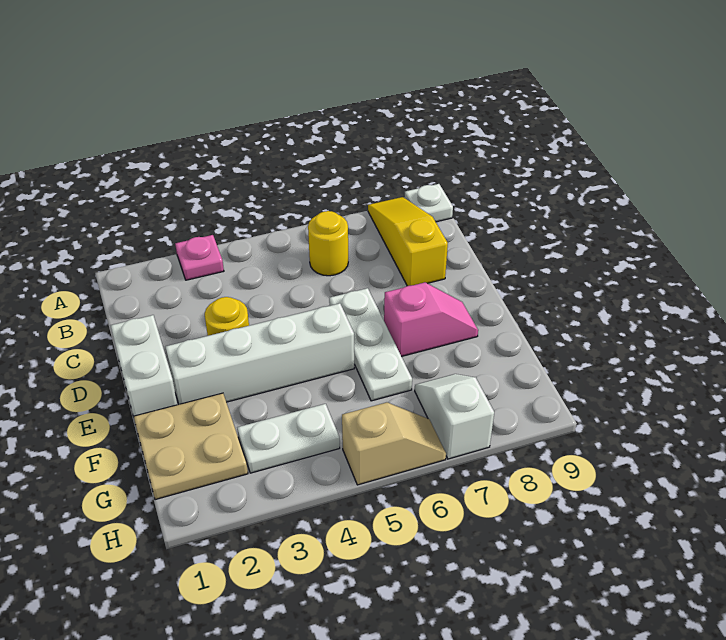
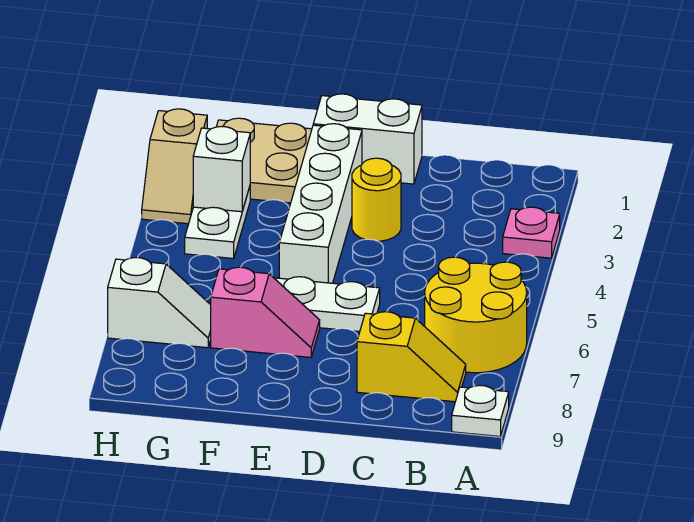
yellow slope A8:C8 level 1 top C -> yellow slope B8:C8 level 1 top C
yellow round brick B6 level 1 -> yellow round brick A6:B7 level 1
pink slope E7:E8 level 1 top 7 -> pink slope E7:F7 level 1 top F
none -> white brick G3 level 2
tan slope H5:H6 level 1 top 5 -> tan slope H2:H3 level 1 top 2

